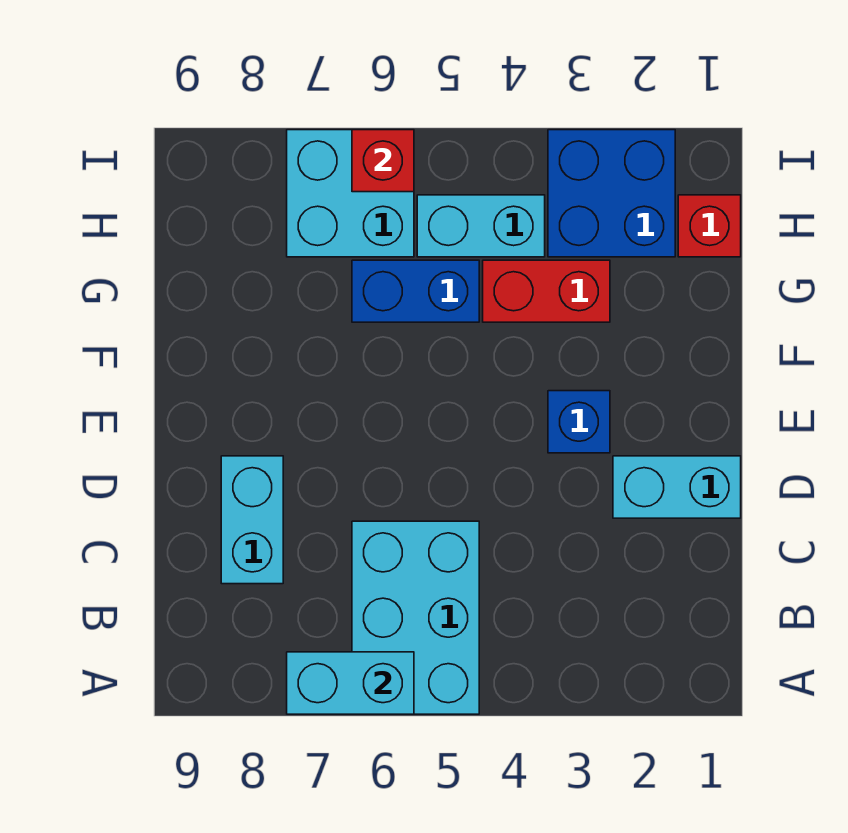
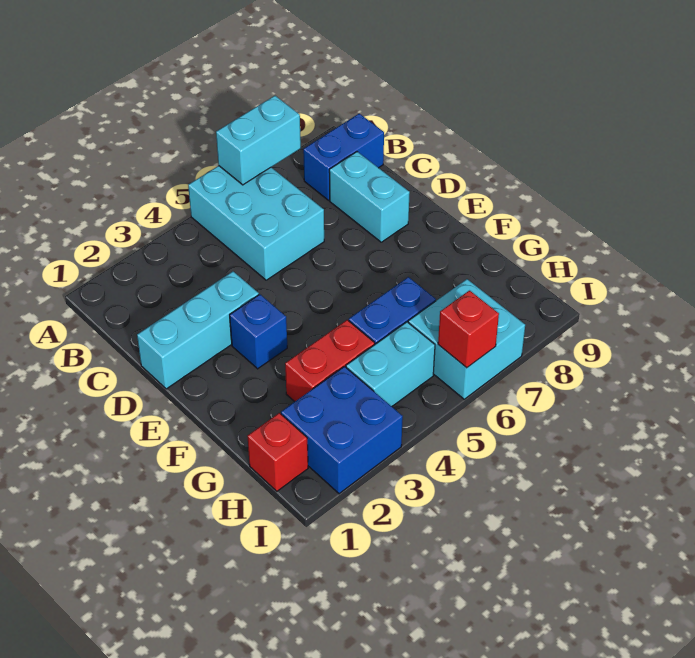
none -> blue brick B8:B9 level 1
cyan brick D1:D2 level 1 -> cyan brick D1:D3 level 1

